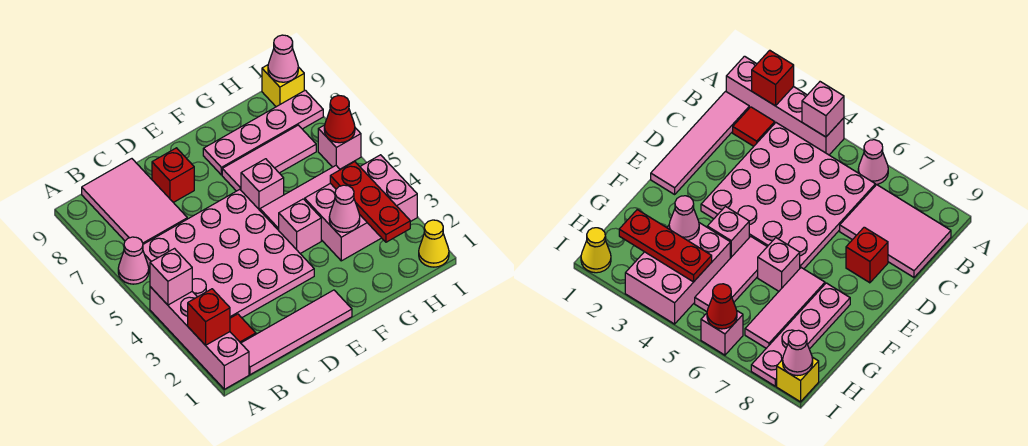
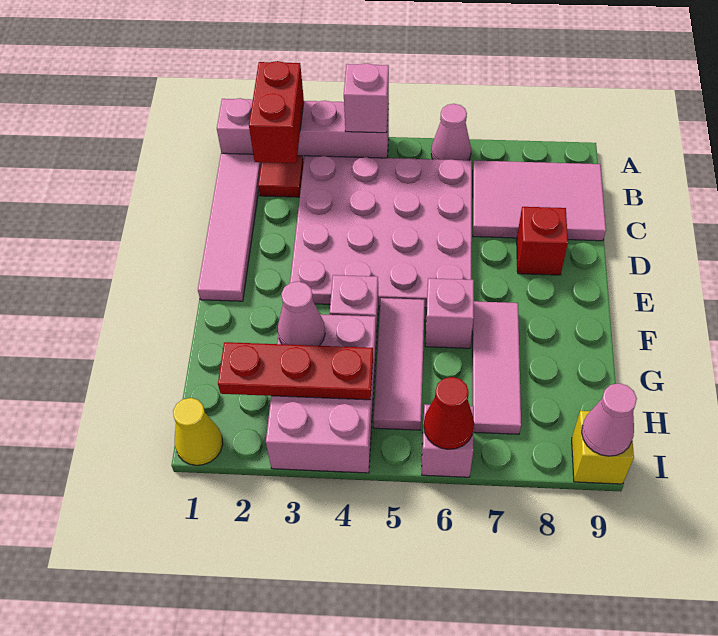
red brick A2 level 2 -> red brick A2:B2 level 2
pink plate F8:I8 level 1 -> none

